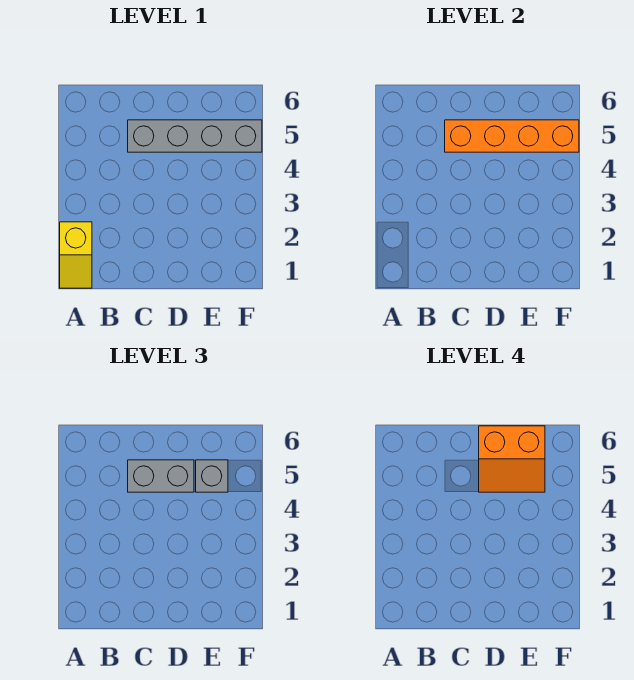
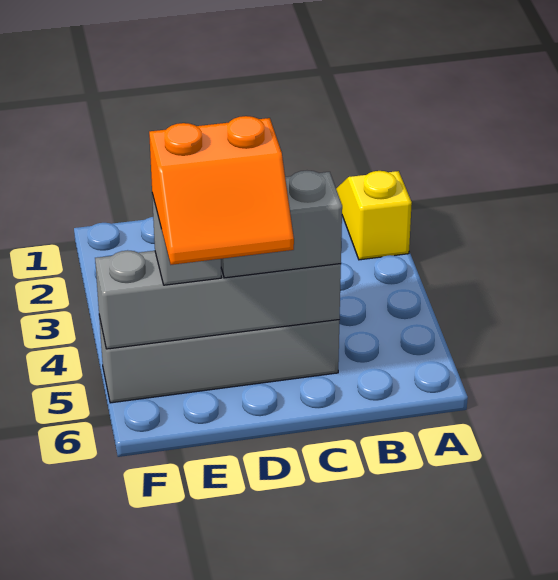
orange brick C5:F5 level 2 -> grey brick C5:F5 level 2
orange slope D5:E6 level 4 top 6 -> orange slope D5:E6 level 4 top 5

